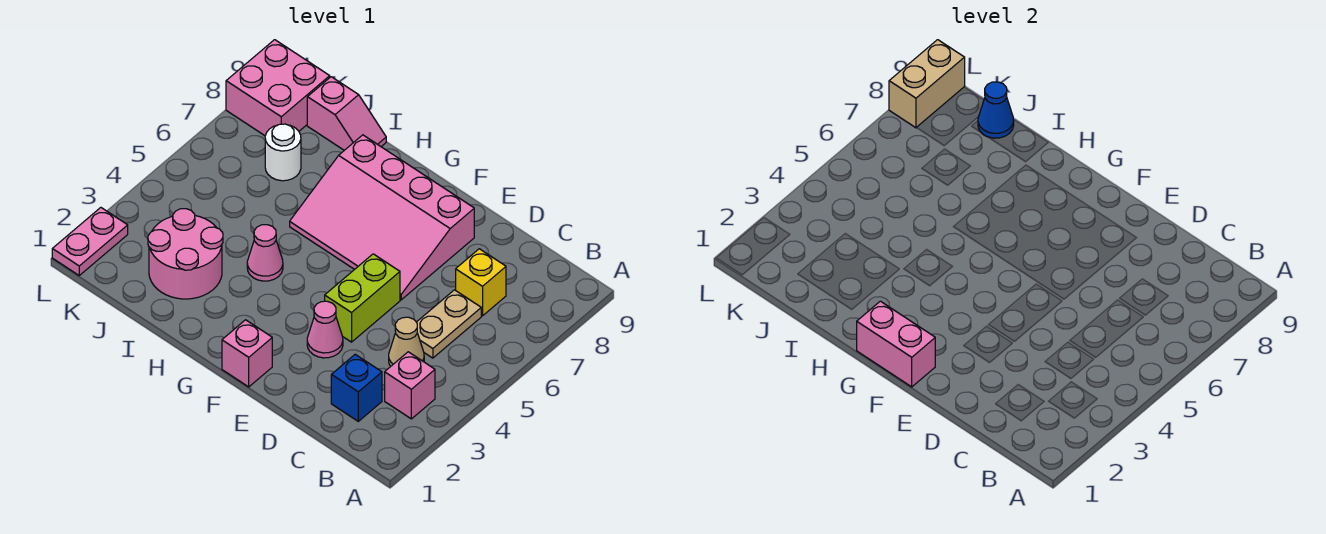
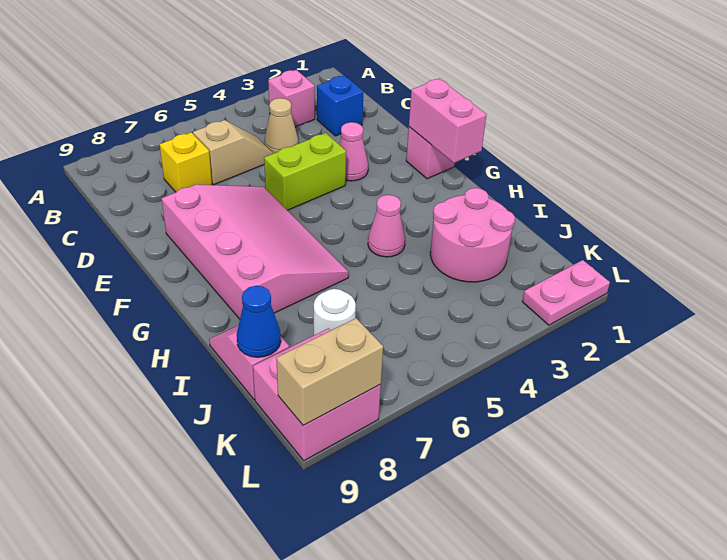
tan plate C5:C6 level 1 -> tan slope C5:C6 level 1 top 6

